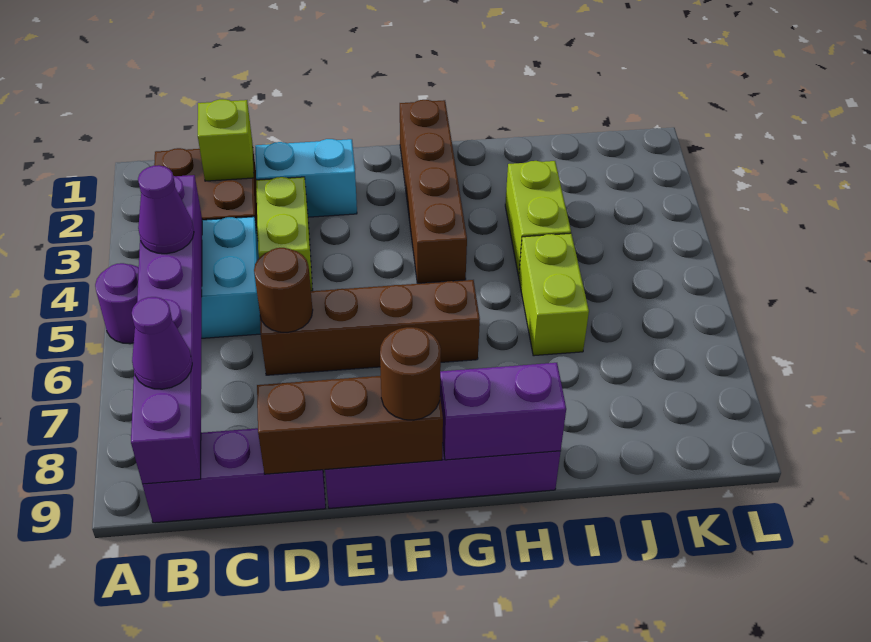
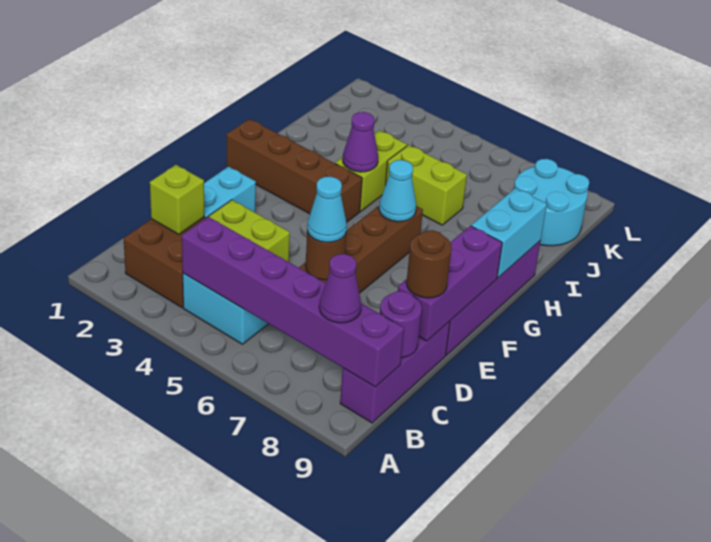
purple round brick A5 level 1 -> purple round brick C9 level 2
purple cone B5 level 3 -> purple cone H4 level 2
none -> cyan cone D6 level 3
brown brick D9:F9 level 2 -> purple brick D9:F9 level 2
brown round brick F9 level 3 -> brown round brick D9 level 3
none -> cyan cone G6 level 2
purple brick G9:H9 level 2 -> cyan brick G9:H9 level 2
lime brick I3:I4 level 1 -> lime brick H4:I4 level 1
none -> cyan round brick J8:K9 level 1

